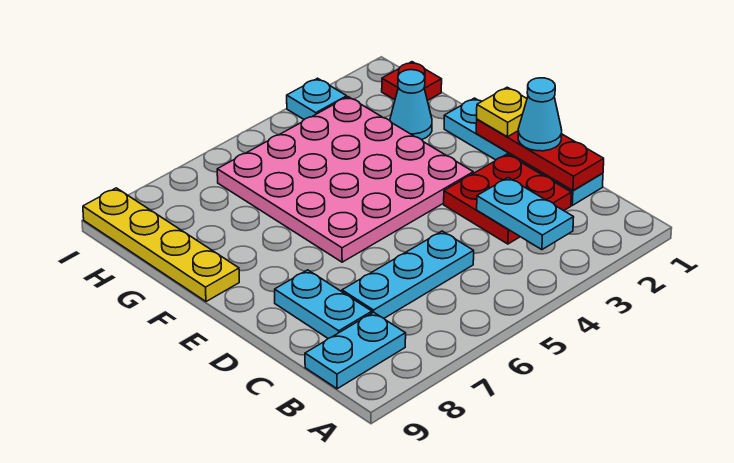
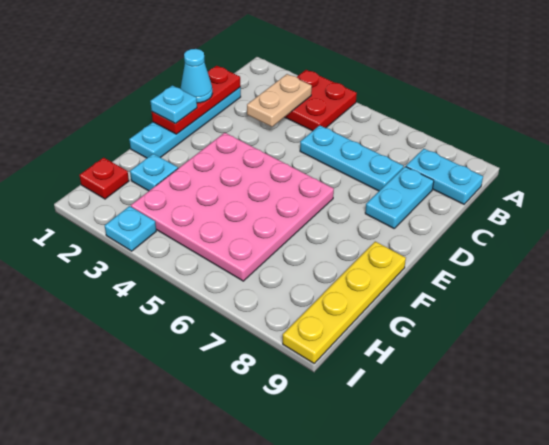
cyan plate B3:C3 level 2 -> tan plate B3:C3 level 2
red plate C2:D3 level 1 -> red plate A3:B4 level 1
yellow plate E1 level 3 -> cyan plate E1 level 3
cyan cone G2 level 1 -> cyan plate G2 level 1

